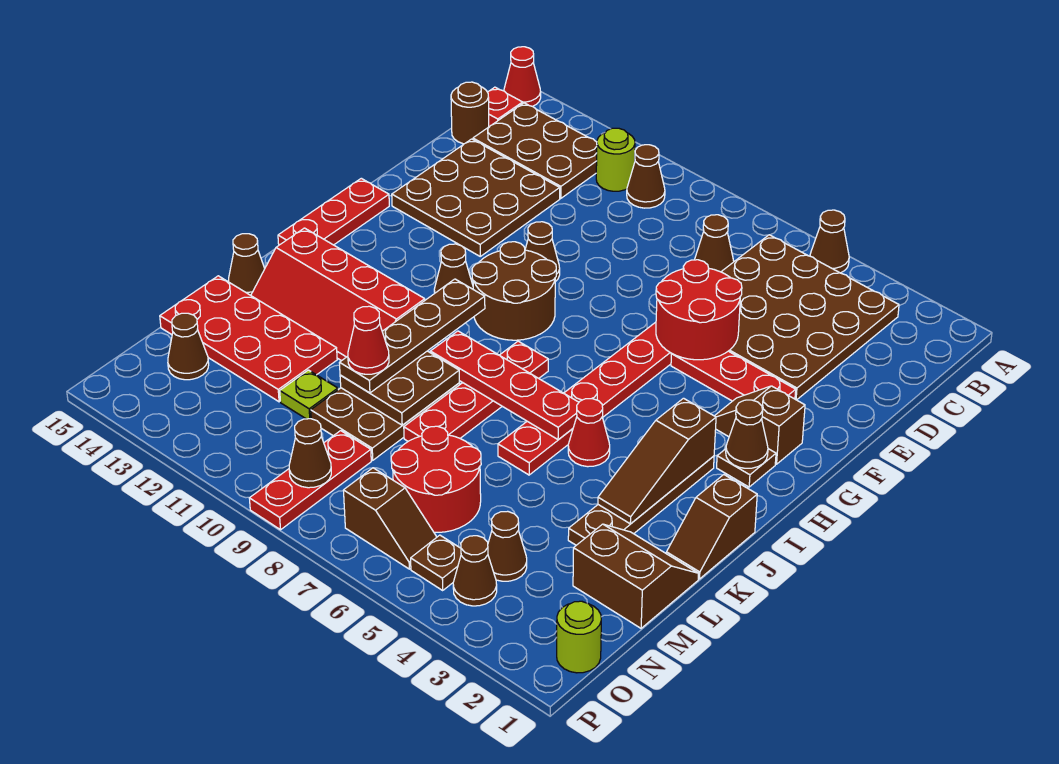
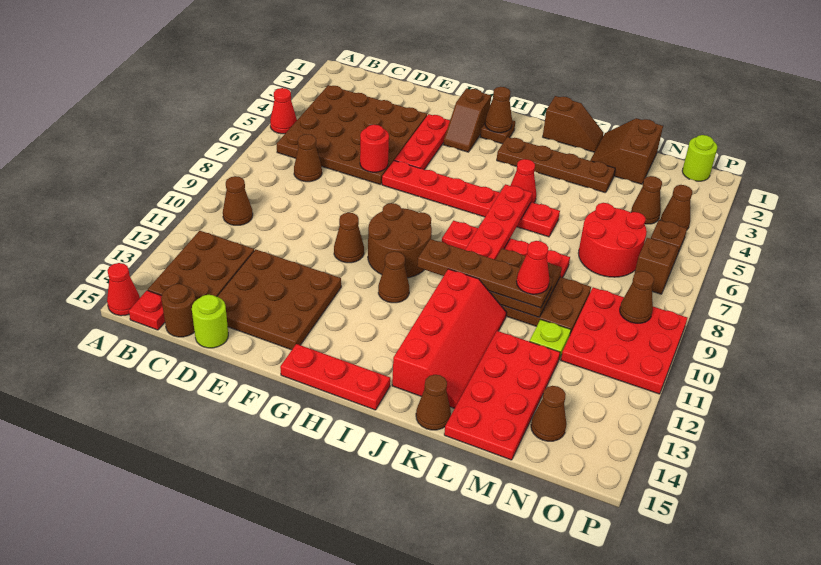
brown cone A5 level 1 -> red cone A5 level 1
lime round brick B11 level 1 -> lime round brick D15 level 1
red round brick E5:F6 level 2 -> red round brick E6 level 2
brown slope I3:K3 level 2 top I -> none
red plate N9:P9 level 1 -> red plate N9:P11 level 1

